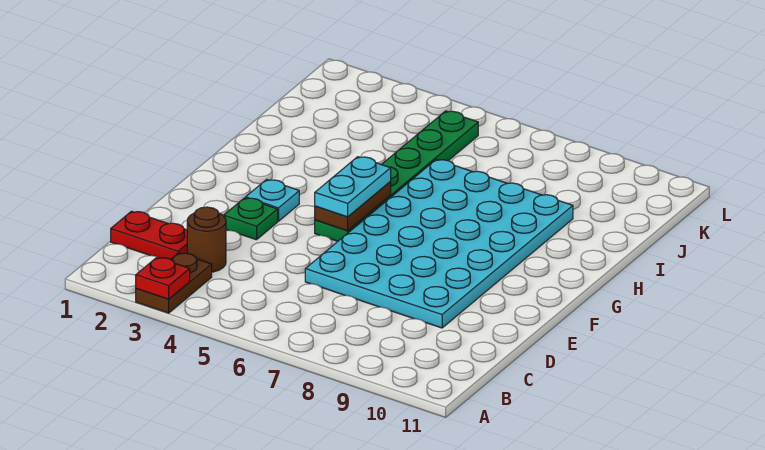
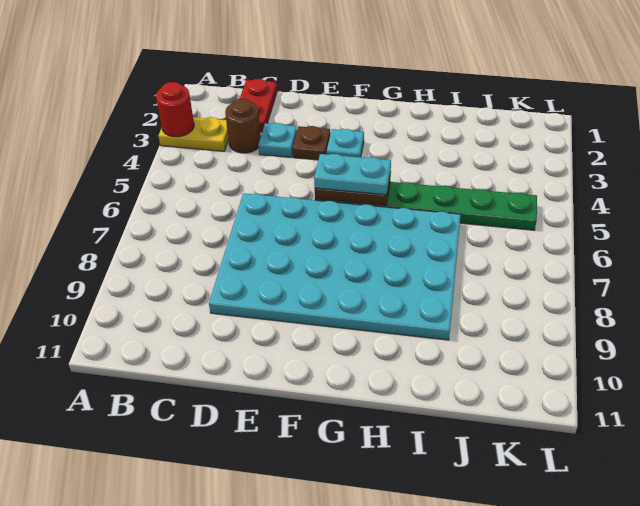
brown plate A3:B3 level 1 -> yellow plate A3:B3 level 1
red plate A3 level 2 -> red round brick A3 level 2
none -> cyan plate D3 level 1
green plate E3 level 1 -> brown plate E3 level 1

